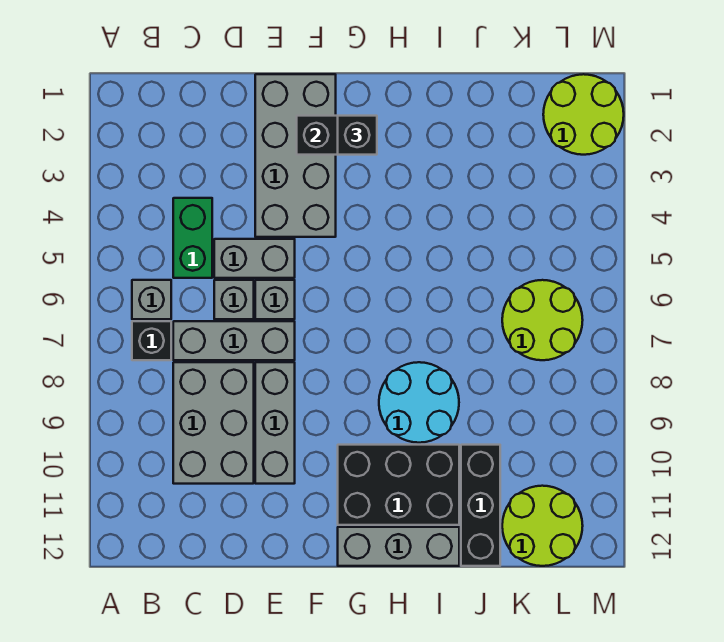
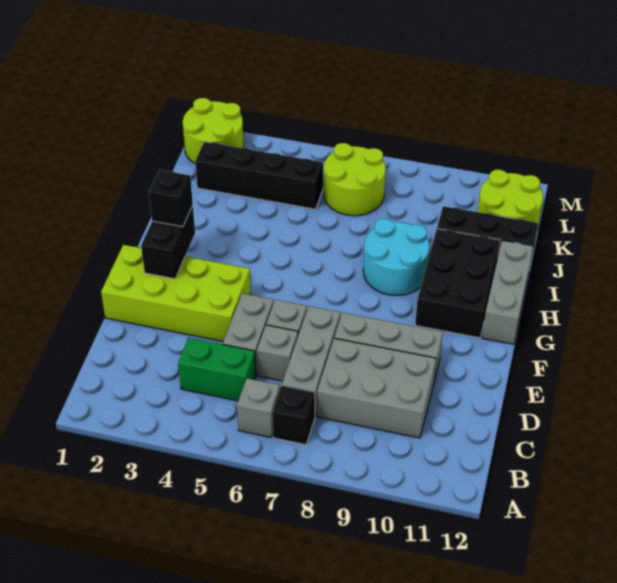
grey brick E1:F4 level 1 -> lime brick E1:F4 level 1
none -> black brick K2:K5 level 1

